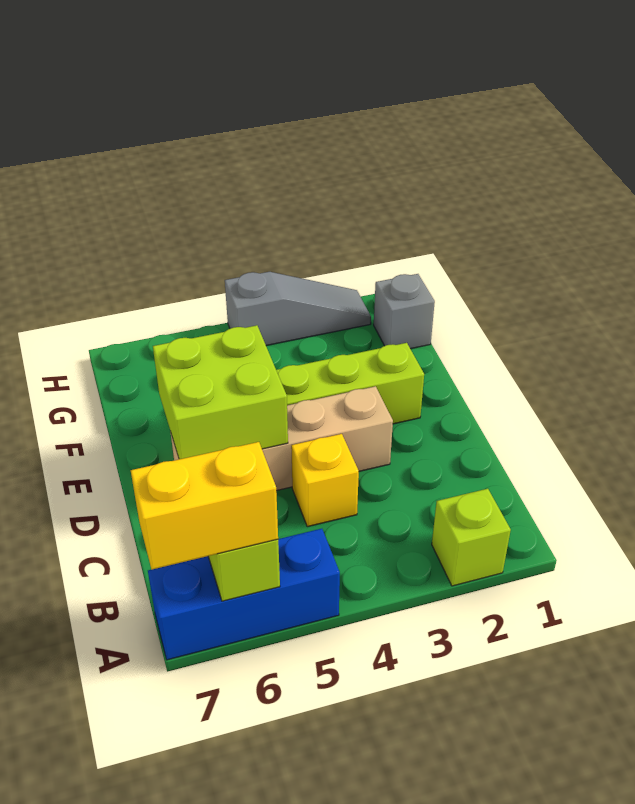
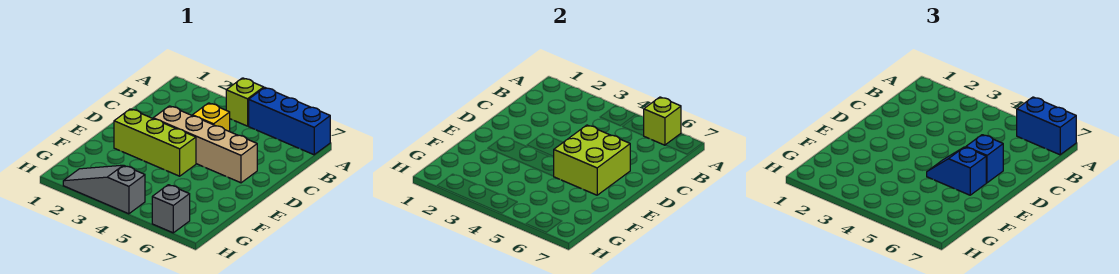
lime brick A2 level 1 -> lime brick A4 level 1
yellow brick A6:A7 level 3 -> blue brick A6:A7 level 3
none -> blue brick D6 level 3
none -> blue slope E5:E6 level 3 top 6
grey brick G1 level 1 -> grey brick H6 level 1

